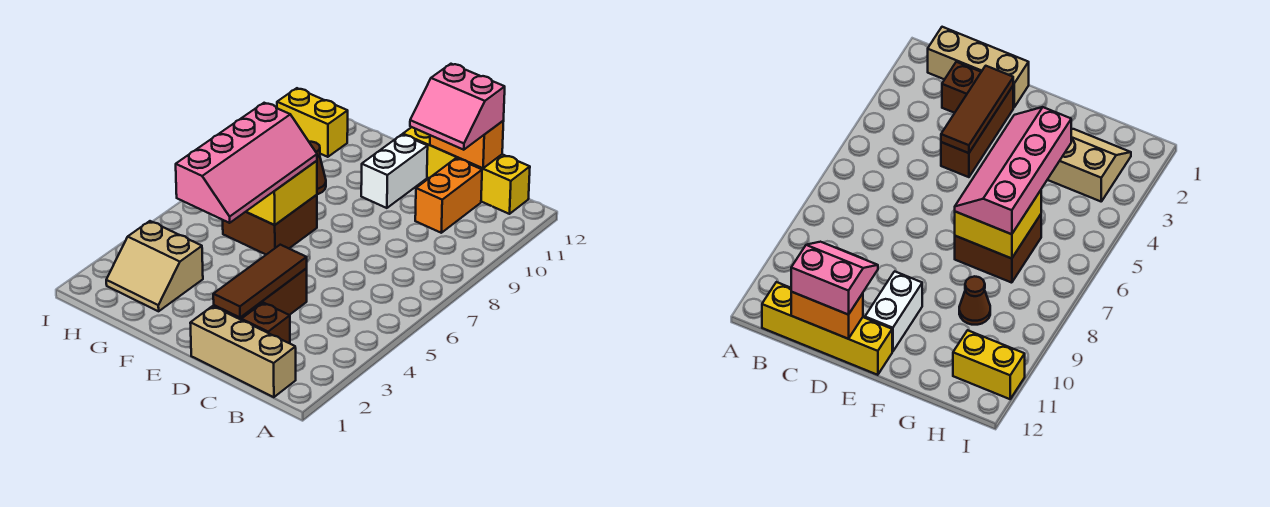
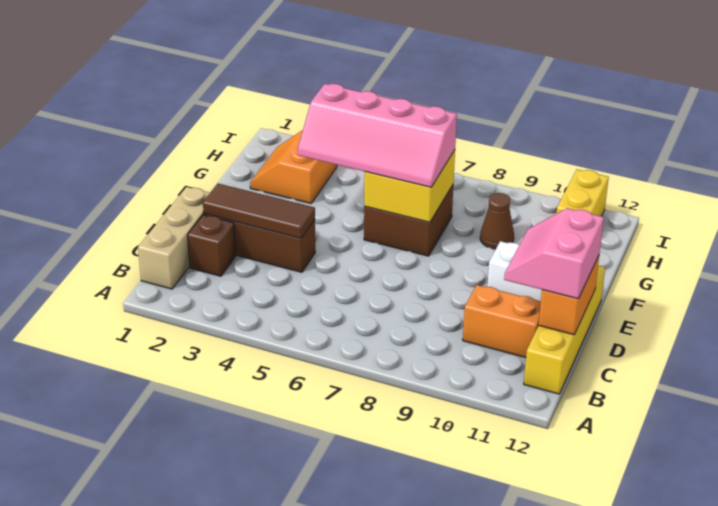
tan slope G2:H3 level 1 top 3 -> orange slope G2:H3 level 1 top 3

